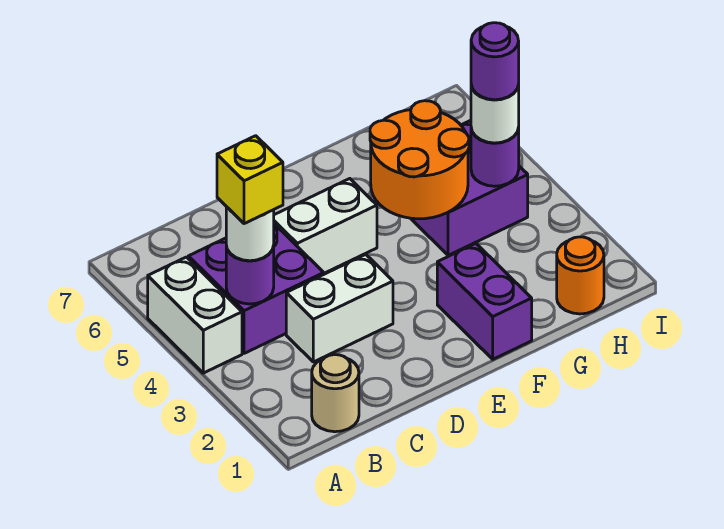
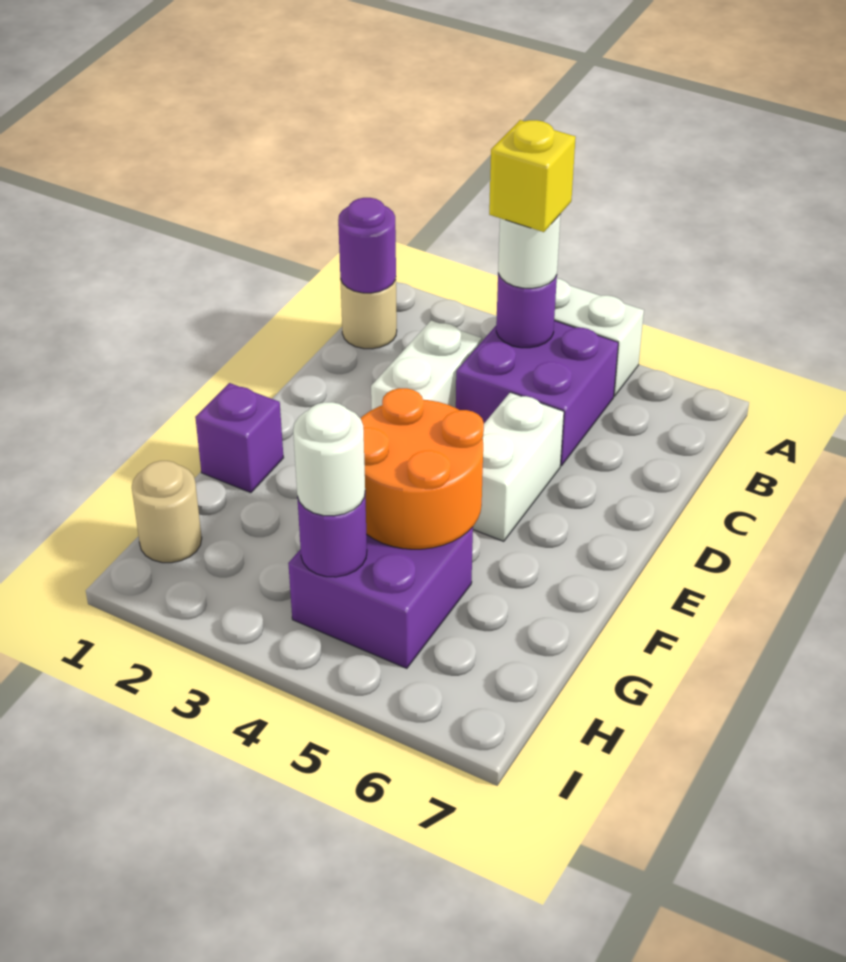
purple brick F1:F2 level 1 -> purple brick F1 level 1
orange round brick H1 level 1 -> tan round brick H1 level 1
purple round brick H4 level 4 -> purple round brick B1 level 2

